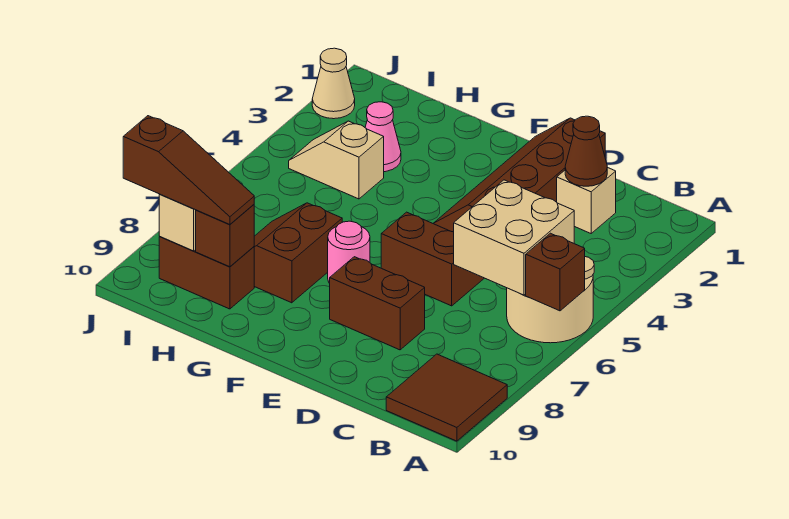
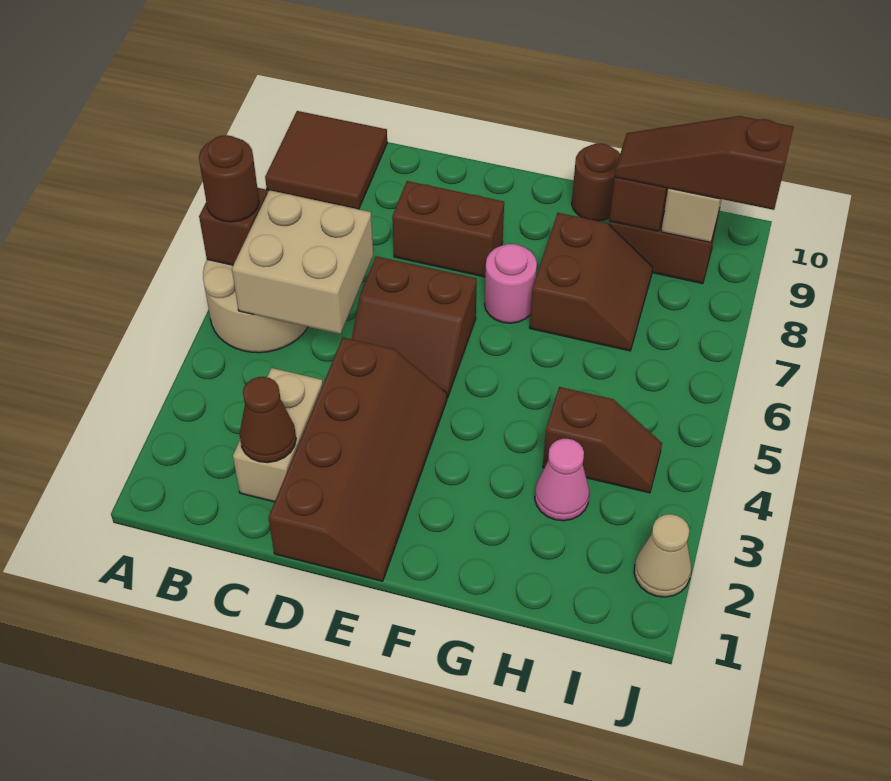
none -> brown round brick A6 level 3
tan brick C2 level 1 -> tan brick C2:C3 level 1
none -> brown round brick G10 level 1
tan slope H4:I4 level 1 top H -> brown slope H4:I4 level 1 top H

